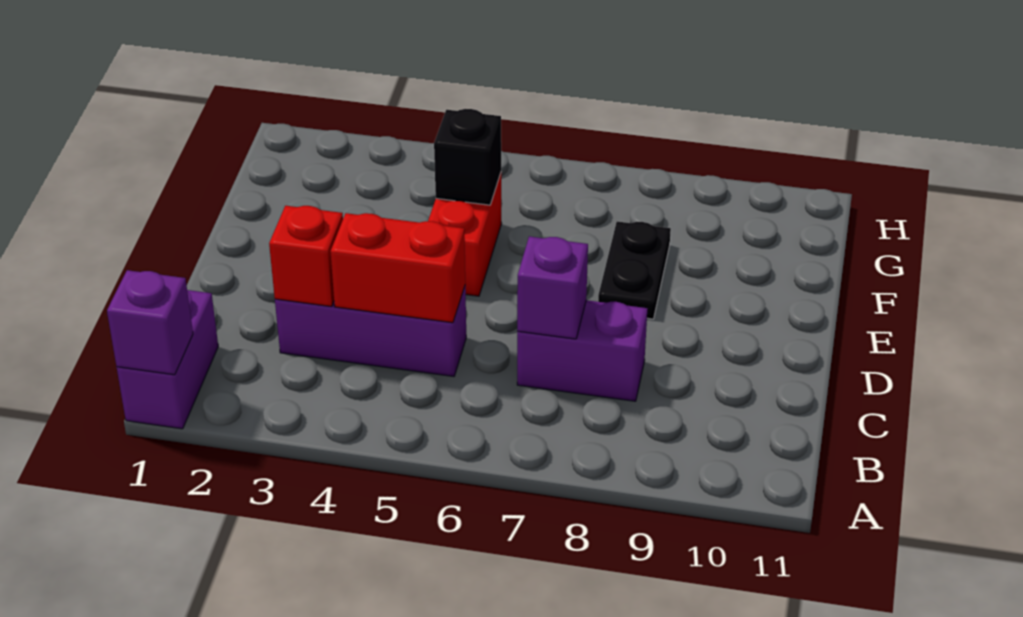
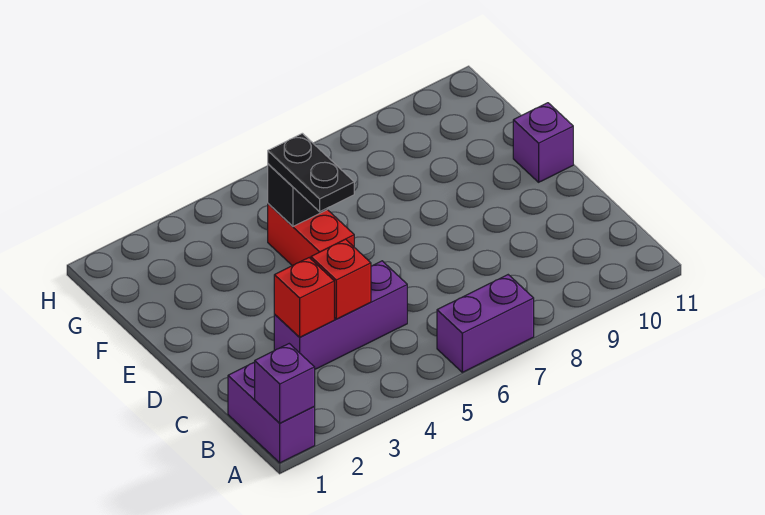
red brick C4:C5 level 2 -> red brick C4 level 2
purple brick C7:C8 level 1 -> purple brick A6:A7 level 1
purple brick C7 level 2 -> purple brick E11 level 1
black plate E8:F8 level 1 -> black plate E5:F5 level 3

